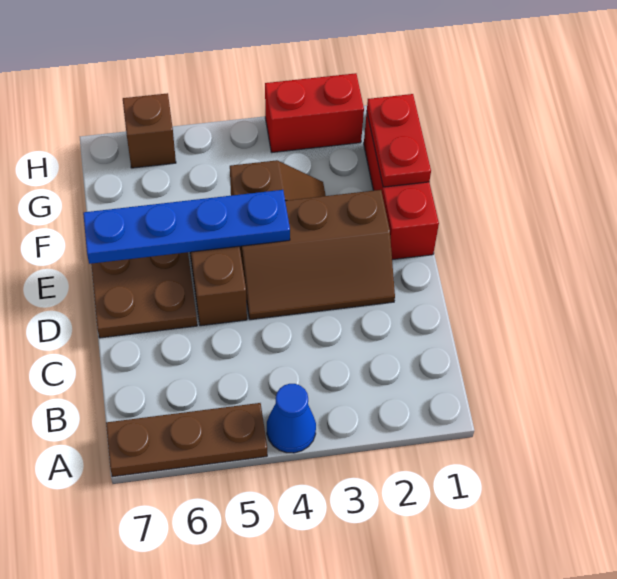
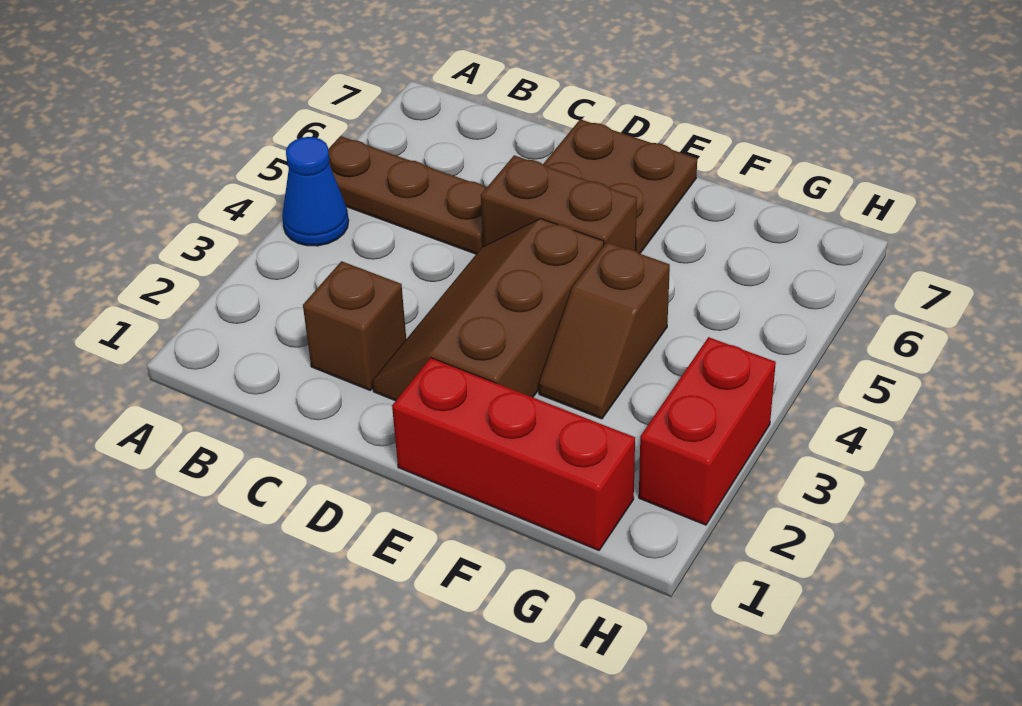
brown plate A5:A7 level 1 -> brown plate A5:C5 level 1
blue plate E4:E7 level 2 -> none
red plate F1:G1 level 2 -> none
brown brick H6 level 1 -> brown brick C2 level 1

